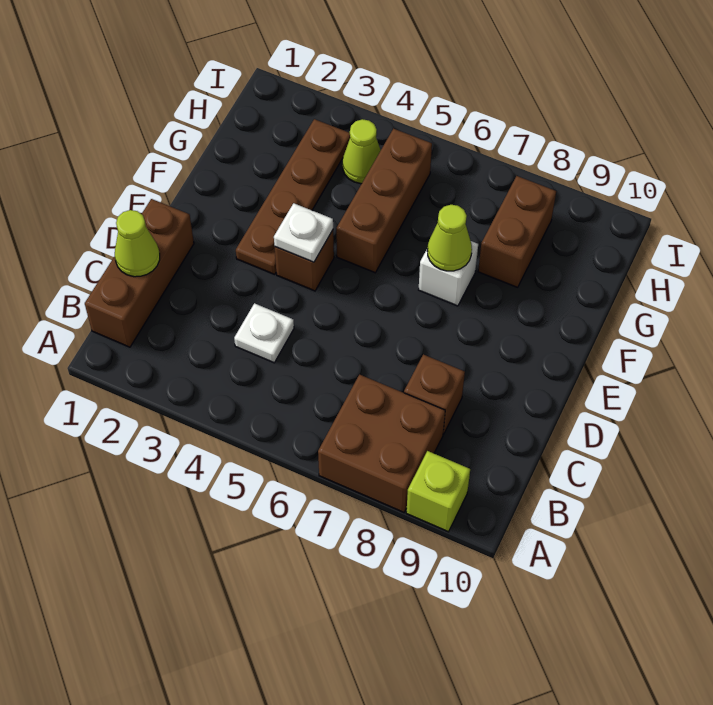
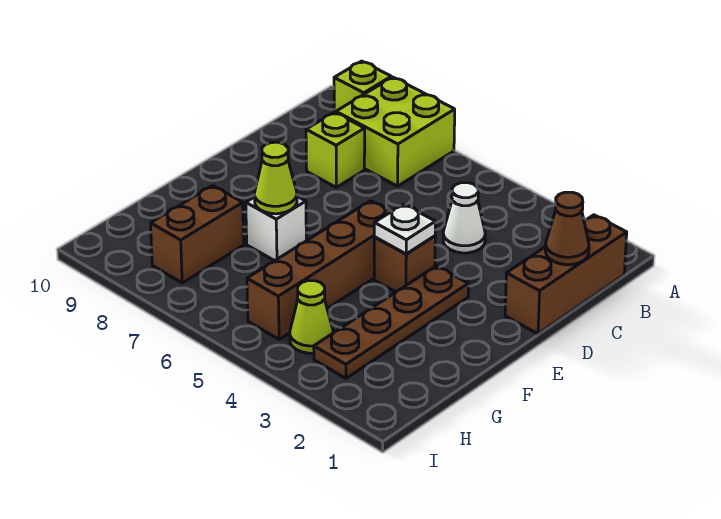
brown brick A7:B8 level 1 -> lime brick A7:B8 level 1
lime cone C1 level 2 -> brown cone C1 level 2
white plate C4 level 1 -> white cone C4 level 1
brown brick C8 level 1 -> lime brick C8 level 1
brown brick F5:H5 level 1 -> brown brick E5:H5 level 1

